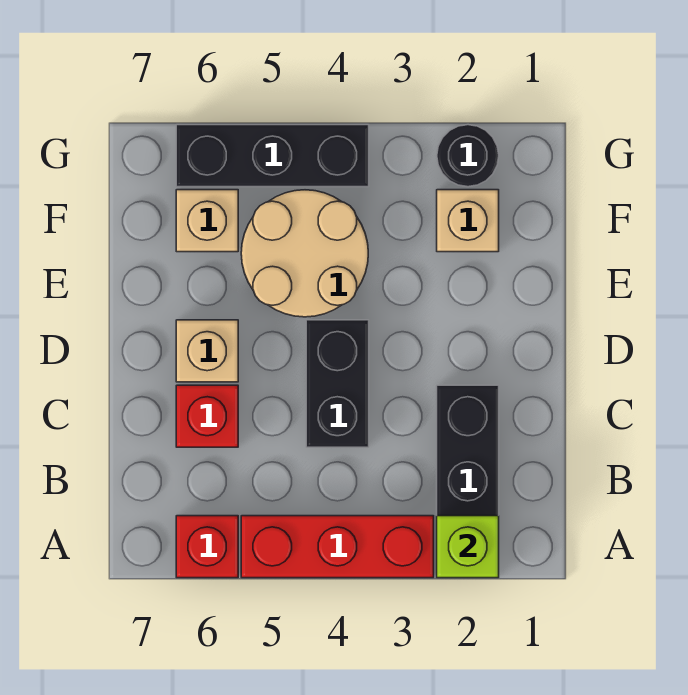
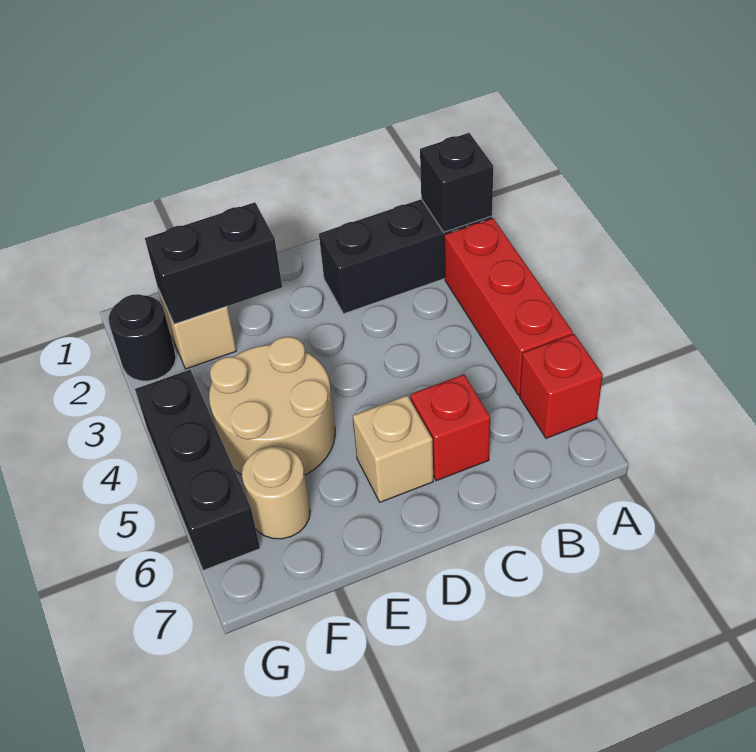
lime brick A2 level 2 -> black brick A2 level 2
black brick C4:D4 level 1 -> black brick E2:F2 level 2
tan brick F6 level 1 -> tan round brick F6 level 1

